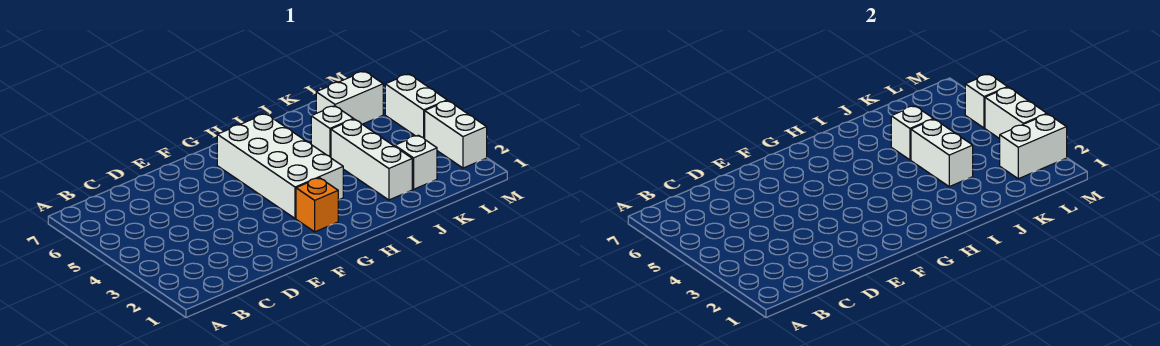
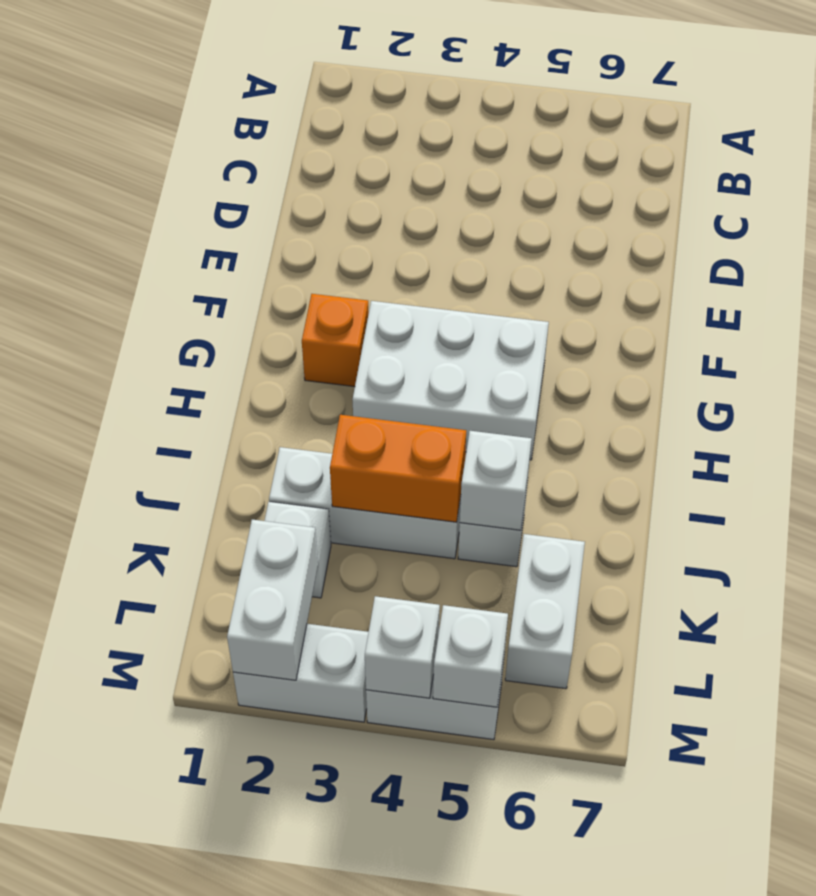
white brick G3:H6 level 1 -> white brick G3:H5 level 1
white brick J3:J4 level 2 -> orange brick J3:J4 level 2
white brick M3:M4 level 2 -> white brick M4 level 2

